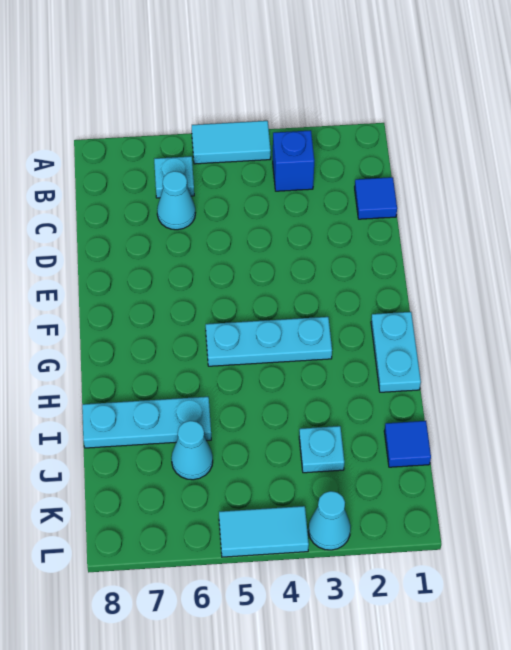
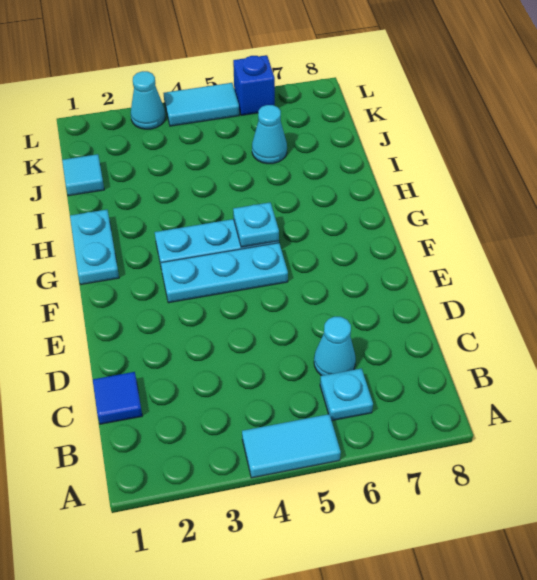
blue brick B3 level 1 -> blue brick L6 level 1
cyan plate I6:I8 level 1 -> cyan plate F3:F5 level 1
blue tile J1 level 1 -> cyan tile J1 level 1
cyan plate J3 level 1 -> cyan plate G5 level 2

